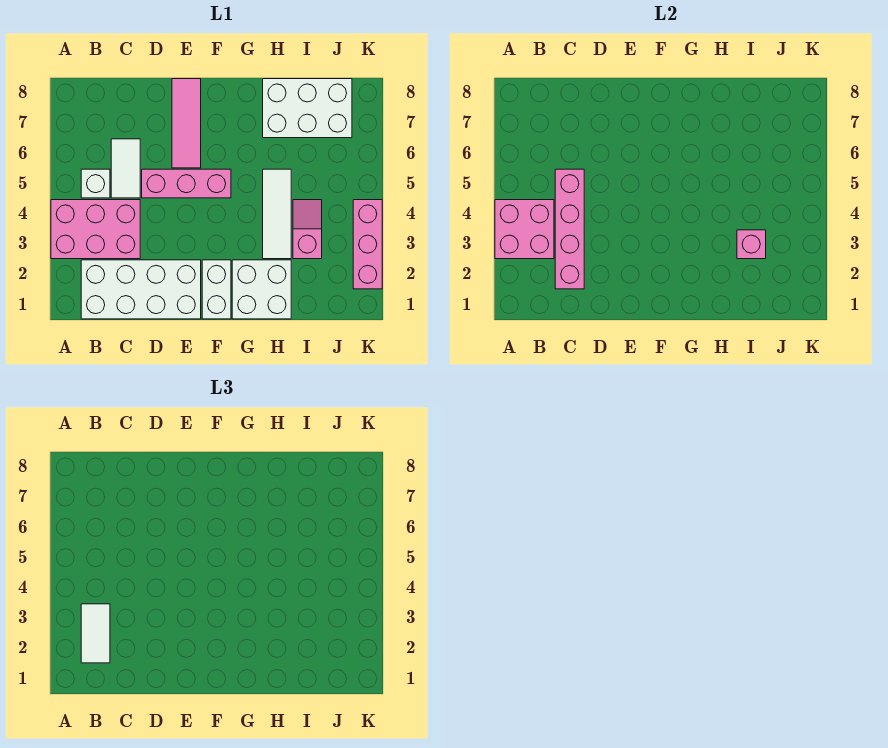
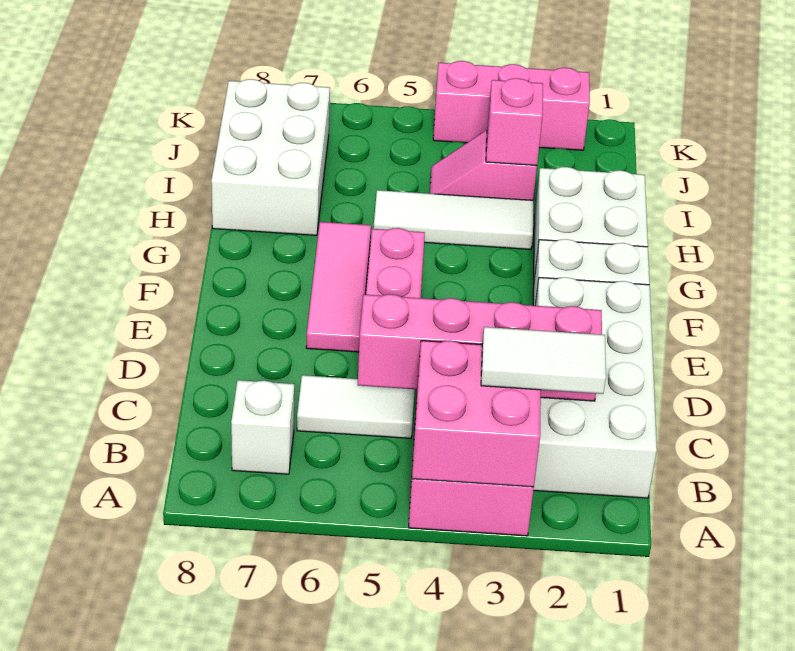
white brick B5 level 1 -> white brick B7 level 1
pink tile E6:E8 level 1 -> pink tile E6:G6 level 1

